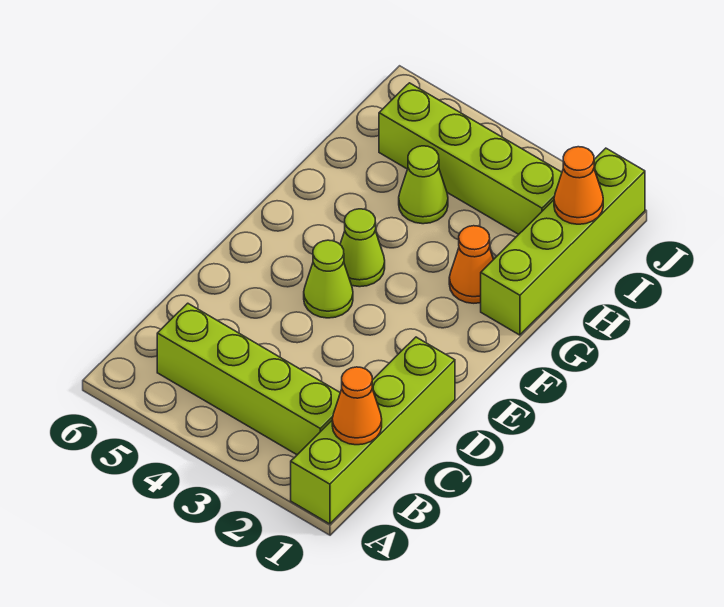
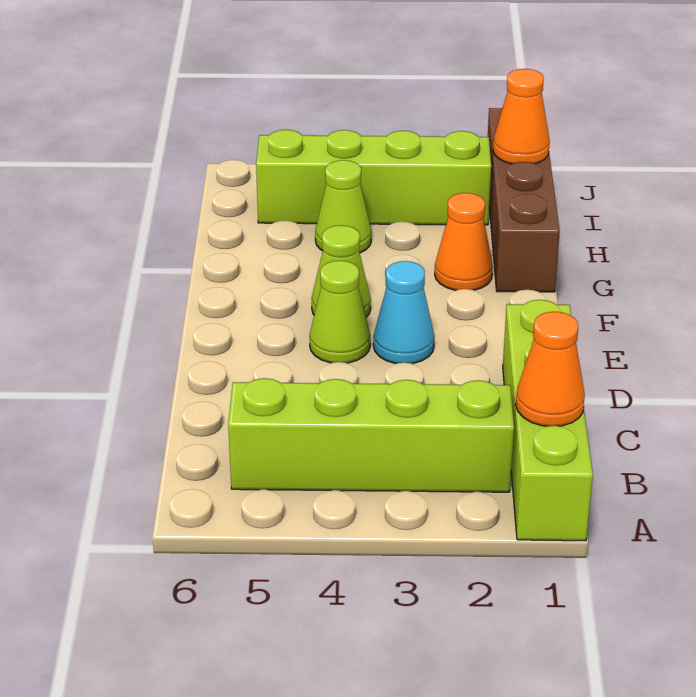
none -> cyan cone E3 level 1
lime brick G1:J1 level 1 -> brown brick G1:J1 level 1

